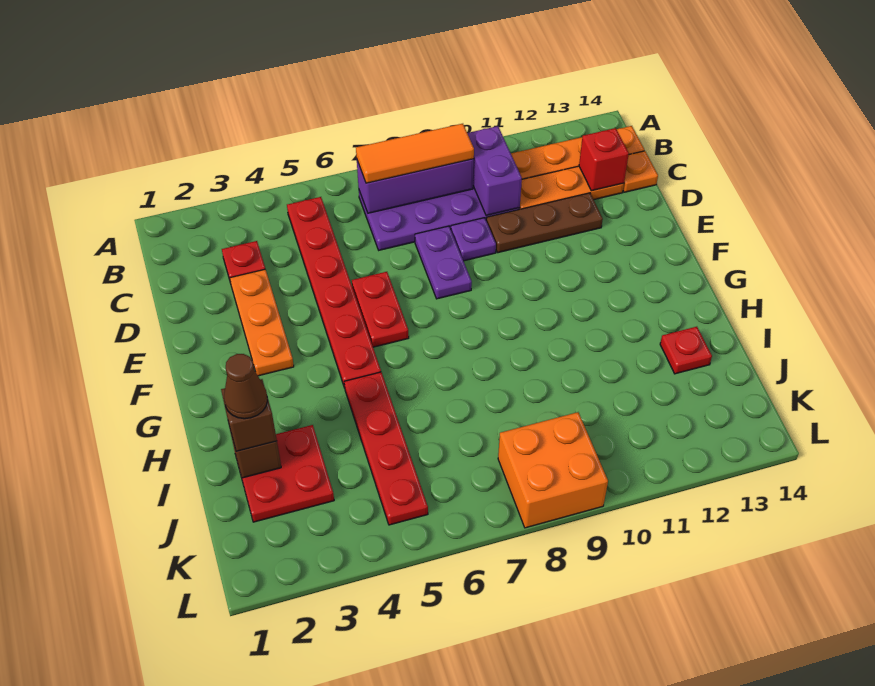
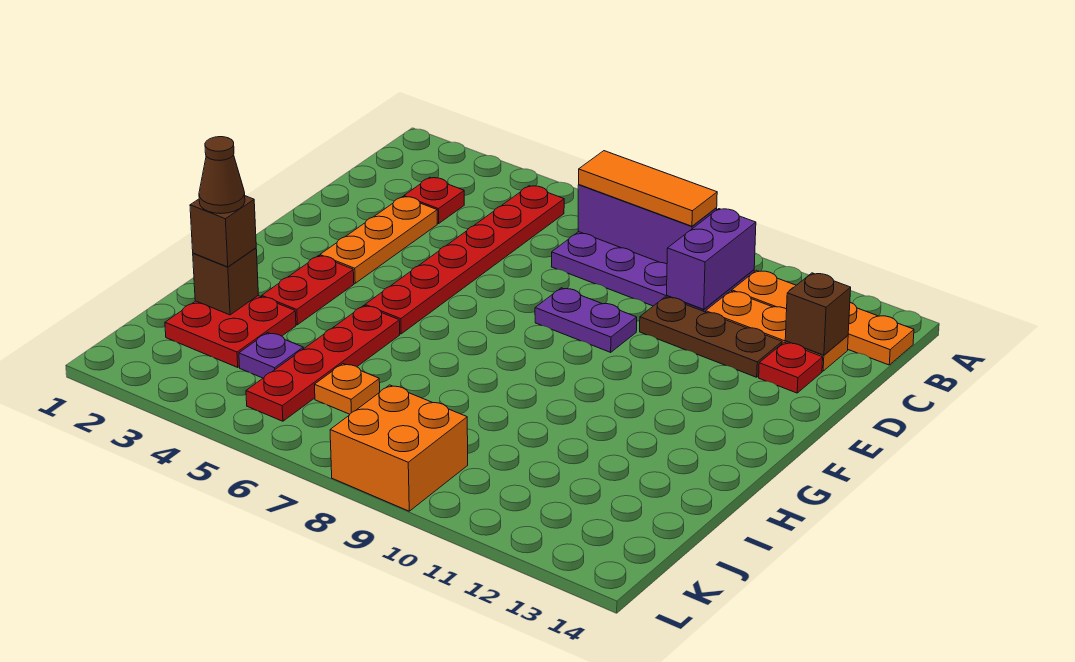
red brick C13 level 2 -> brown brick C13 level 2
orange plate C14 level 1 -> orange plate J6 level 1
purple plate D8:E8 level 1 -> purple plate E8:E9 level 1
purple plate D9 level 1 -> purple plate J4 level 1
red plate E6:F6 level 1 -> red plate G3:H3 level 1
red plate I13 level 1 -> red plate D13 level 1

